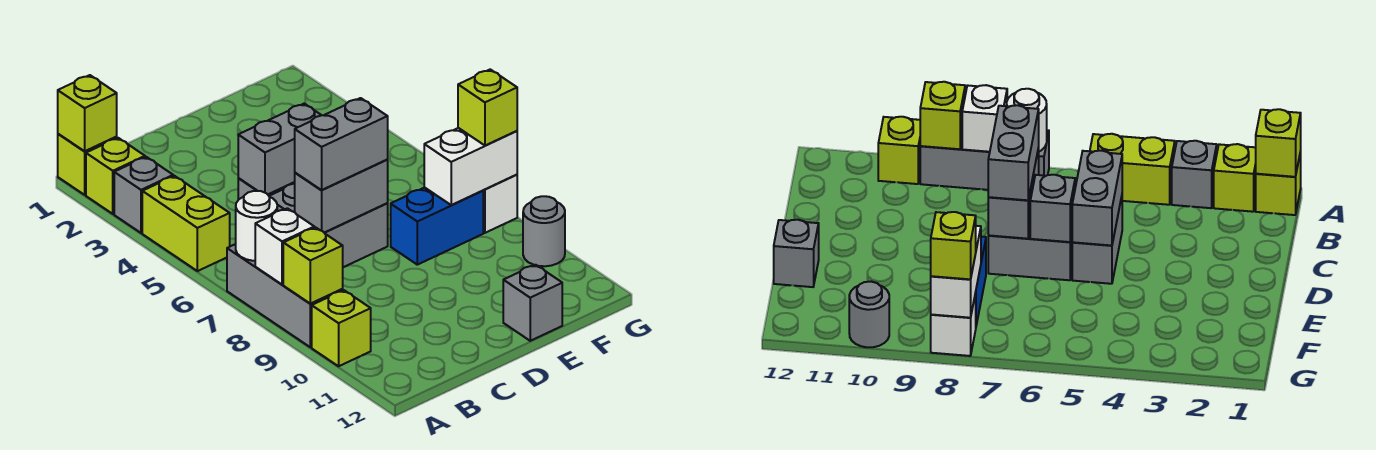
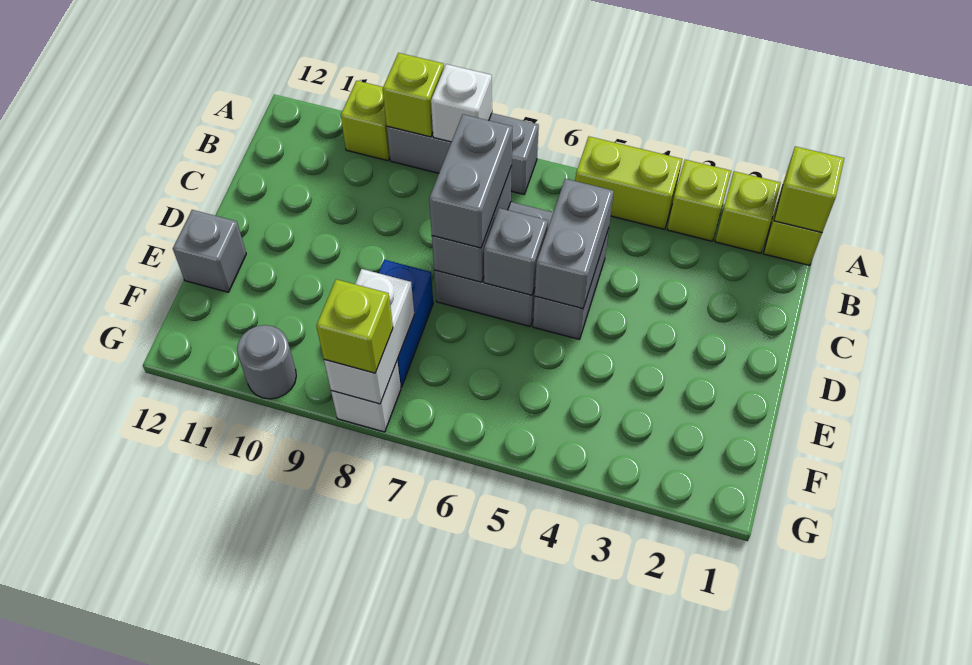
grey brick A3 level 1 -> lime brick A3 level 1
white round brick A7 level 2 -> none

